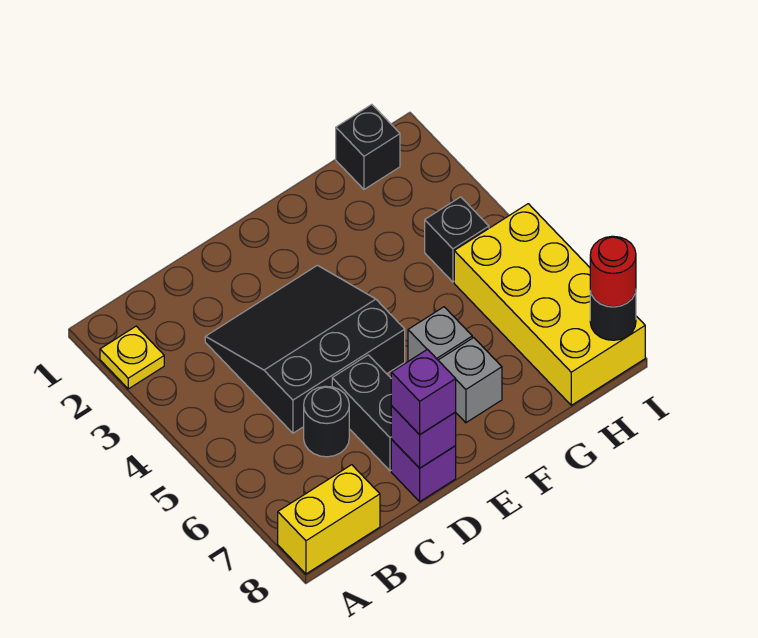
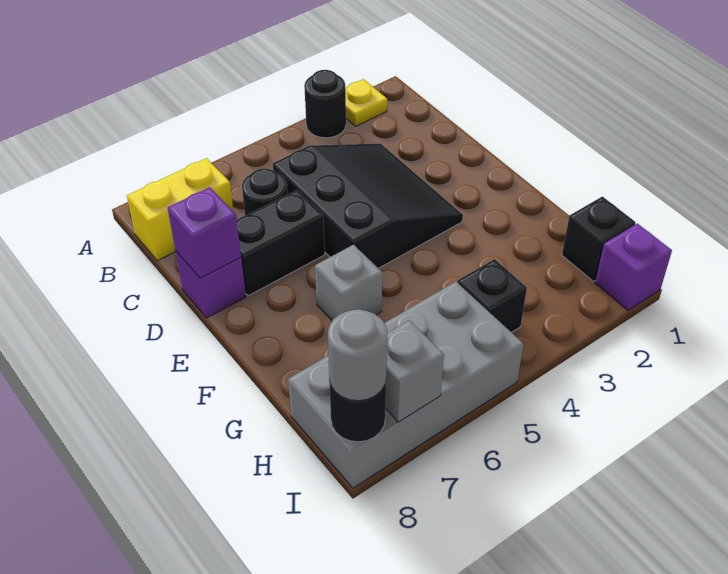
none -> black round brick A3 level 1
yellow brick A8:B8 level 1 -> yellow brick B7:B8 level 1
purple brick D8 level 3 -> purple brick I1 level 1
grey brick F7 level 1 -> grey brick I7 level 2
yellow brick H5:I8 level 1 -> grey brick H5:I8 level 1
red round brick I8 level 3 -> grey round brick I8 level 3

